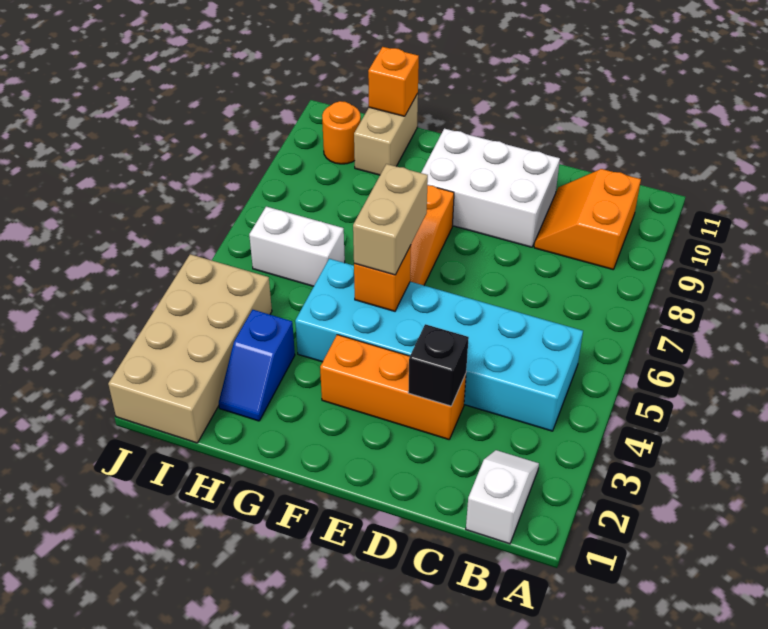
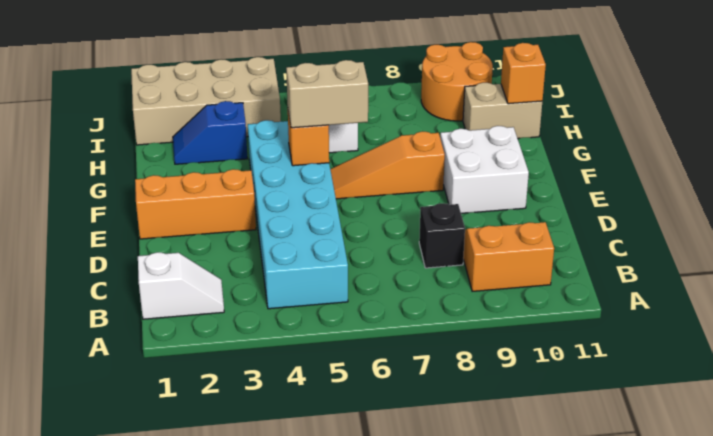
orange brick D3:F3 level 1 -> orange brick E1:E3 level 1
black brick D3 level 2 -> black brick C8 level 1
white brick D9:F10 level 1 -> white brick E9:F10 level 1
orange round brick I10 level 1 -> orange round brick I9:J10 level 1

